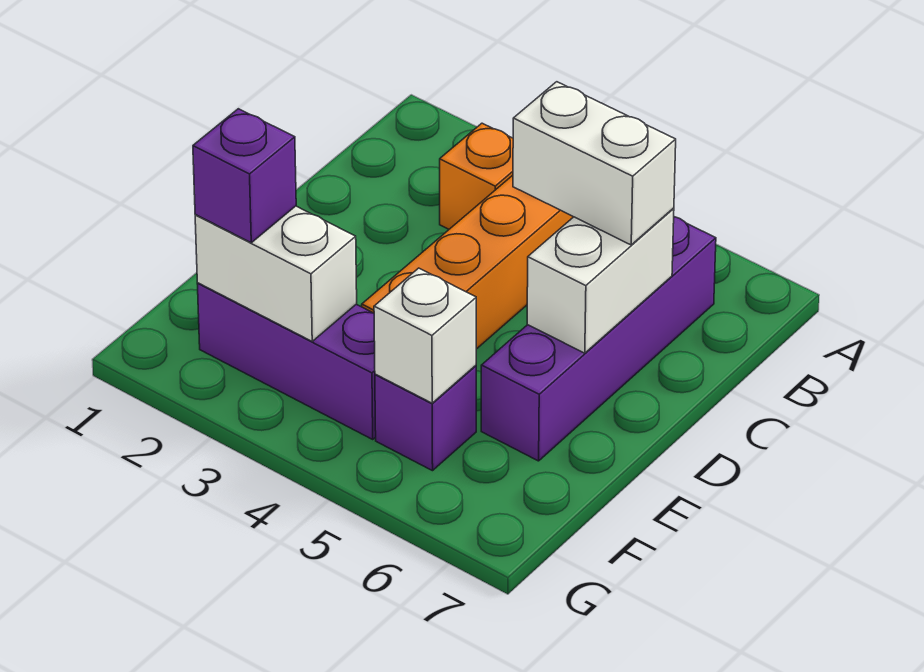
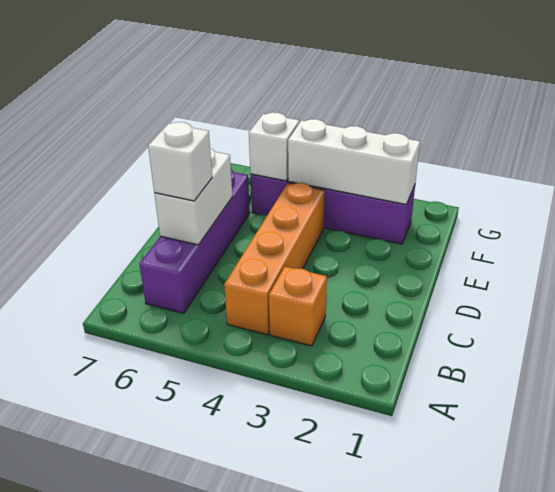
white brick C5:C6 level 3 -> white brick C6 level 3
white brick F2:F3 level 2 -> white brick F2:F4 level 2
purple brick F2 level 3 -> none

